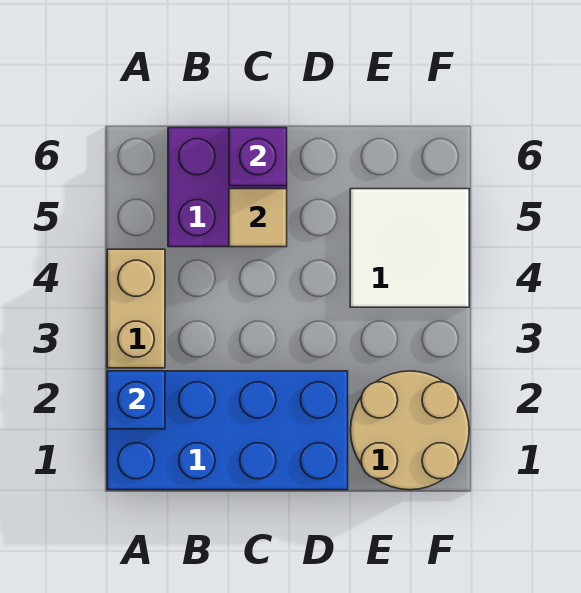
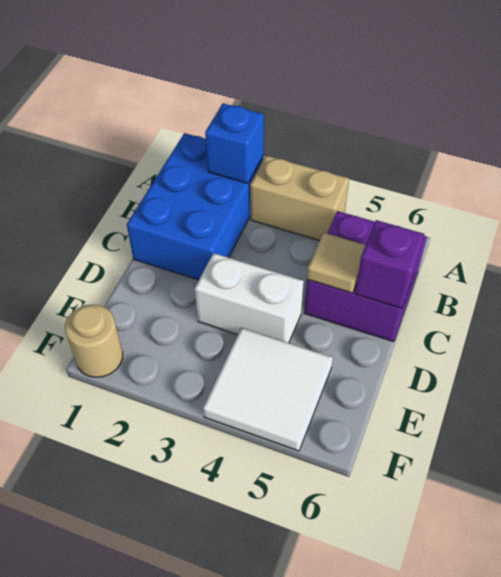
blue brick A1:D2 level 1 -> blue brick A1:C2 level 1
none -> white brick D3:D4 level 1
tan round brick E1:F2 level 1 -> tan round brick F1 level 1

